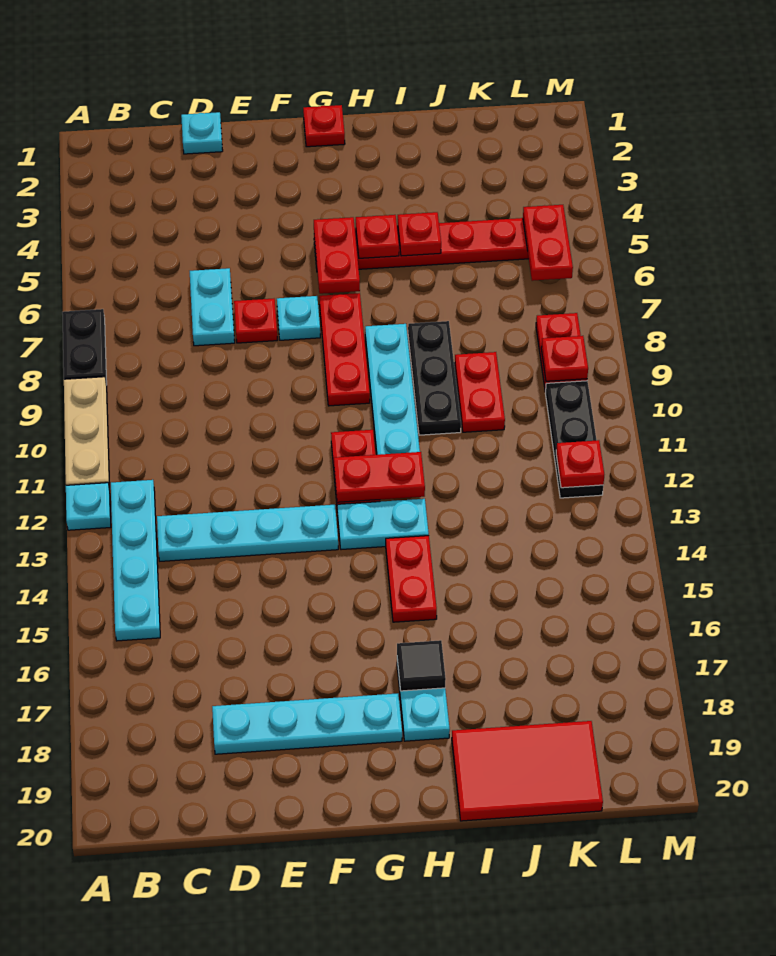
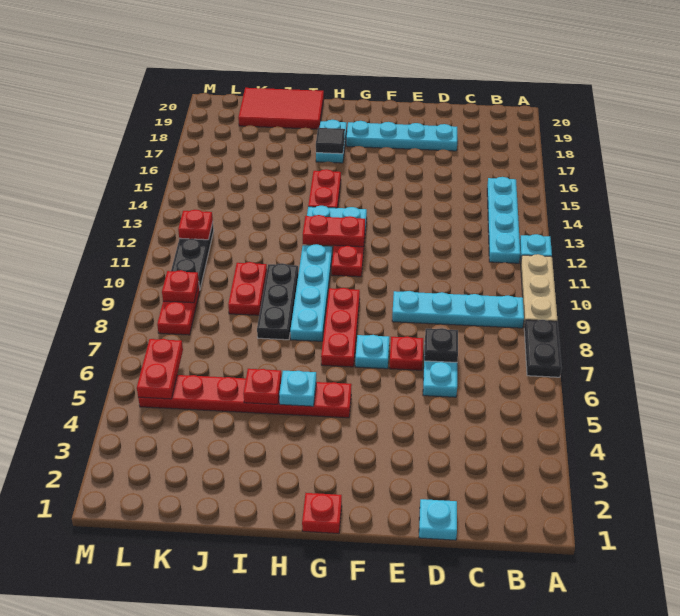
cyan plate C13:F13 level 1 -> cyan plate B9:E9 level 1
none -> black plate D7 level 2
red plate G5:G6 level 2 -> none
red plate H5 level 2 -> cyan plate H5 level 2

